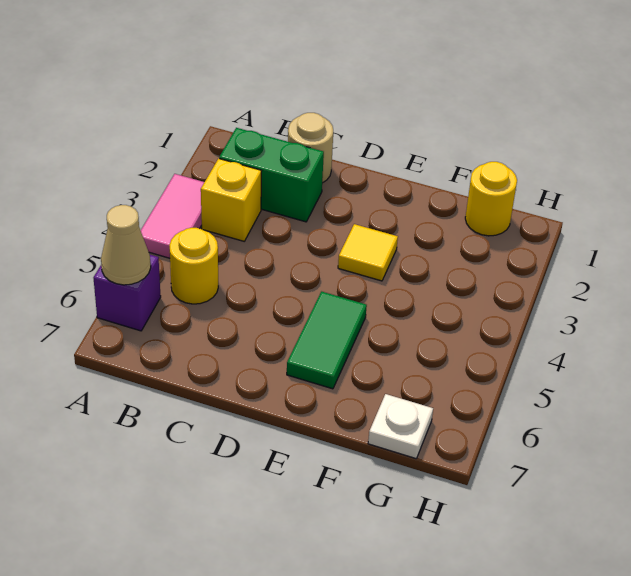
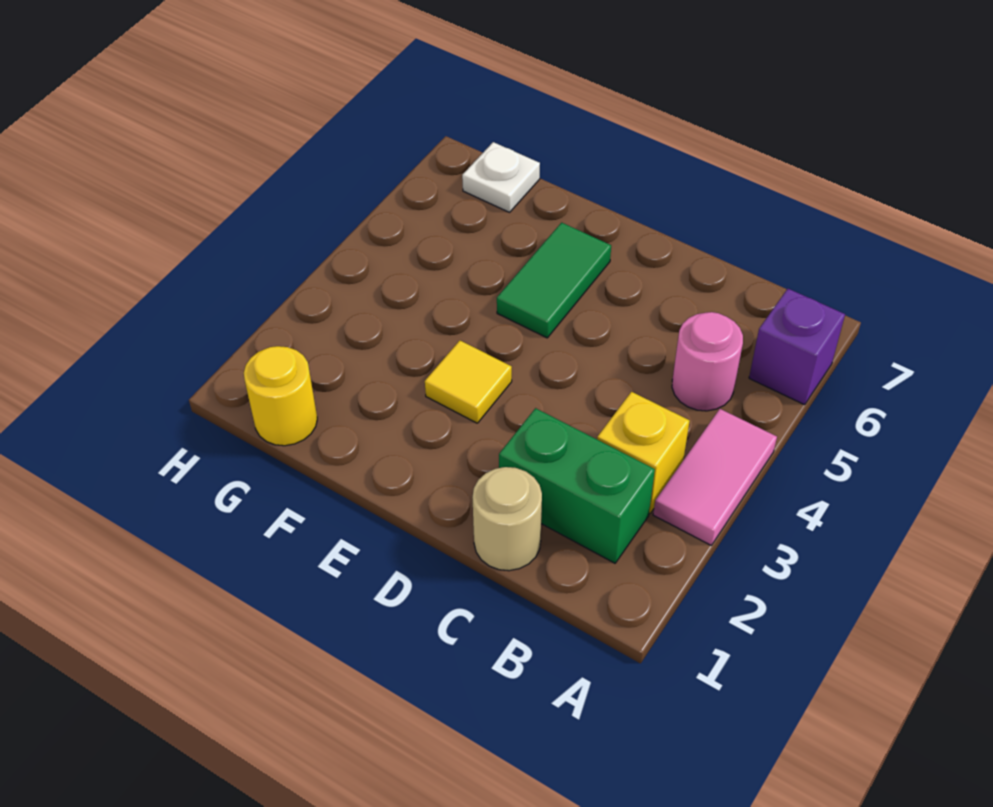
tan cone A6 level 2 -> none
yellow round brick B5 level 1 -> pink round brick B5 level 1

